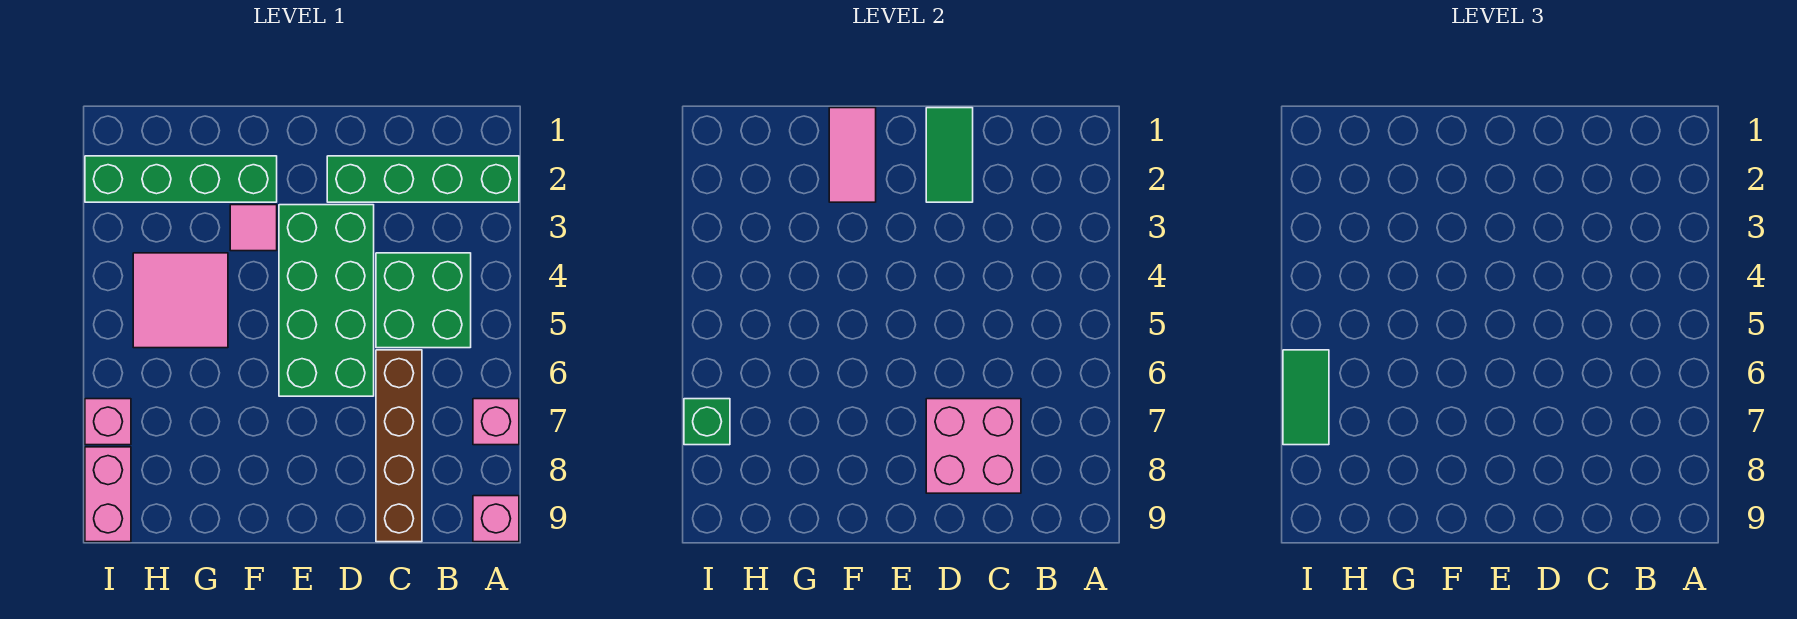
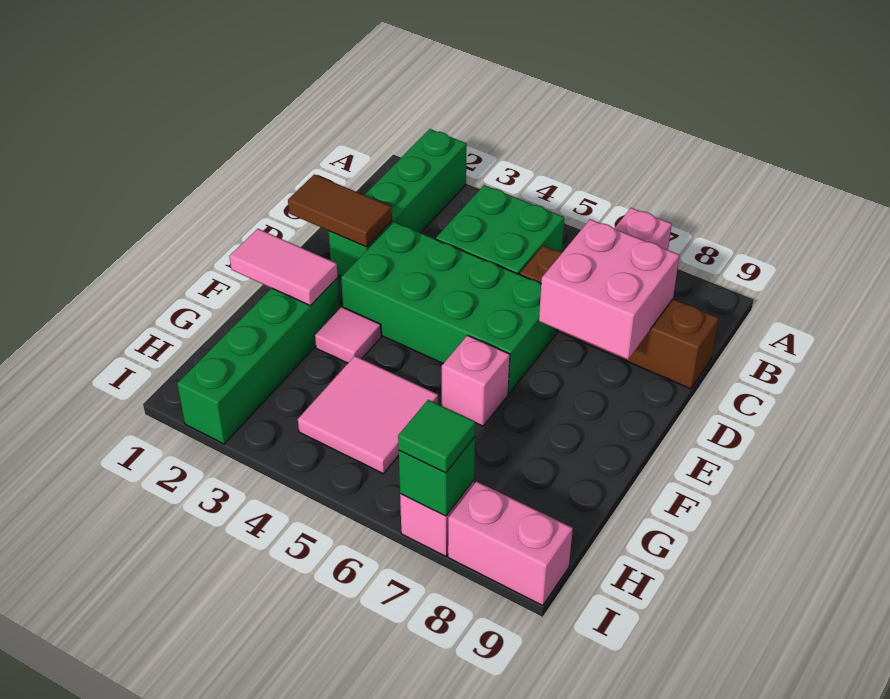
pink brick A9 level 1 -> pink brick F6 level 1
green tile D1:D2 level 2 -> brown tile D1:D2 level 2
green tile I6:I7 level 3 -> green tile I7 level 3

